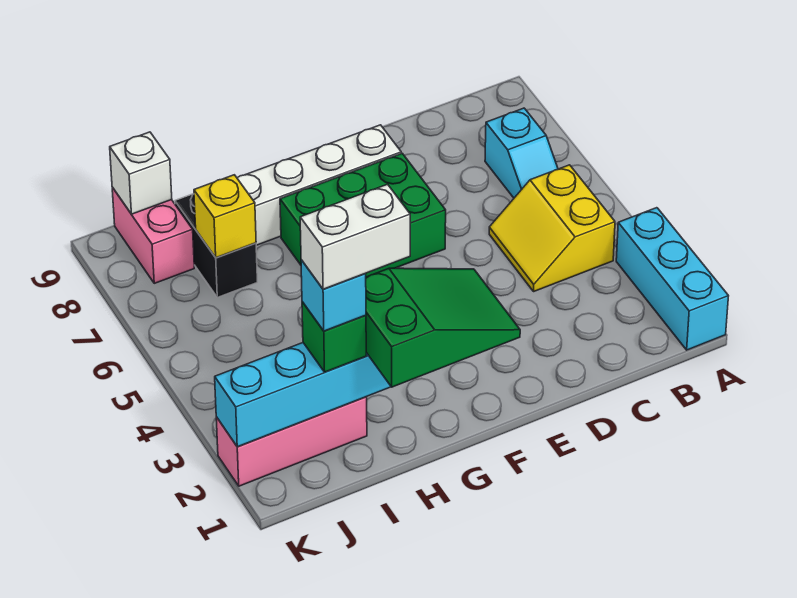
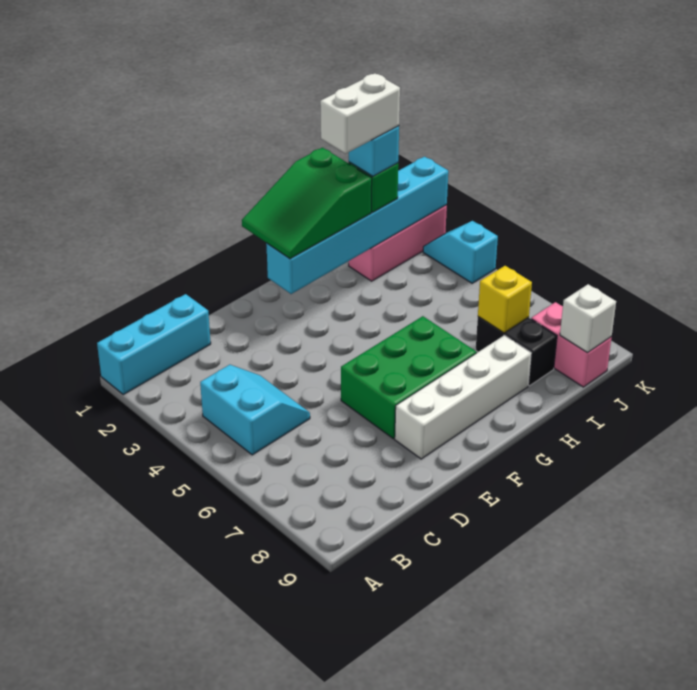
cyan brick A1:A3 level 1 -> cyan brick A1:C1 level 1
yellow slope B4:C5 level 1 top B -> cyan slope B4:C5 level 1 top B
cyan slope B6:B7 level 1 top 7 -> cyan slope K3:K4 level 1 top 4

